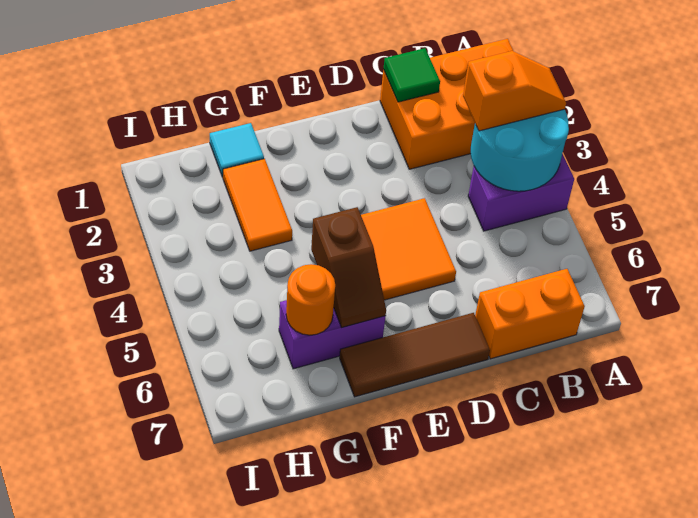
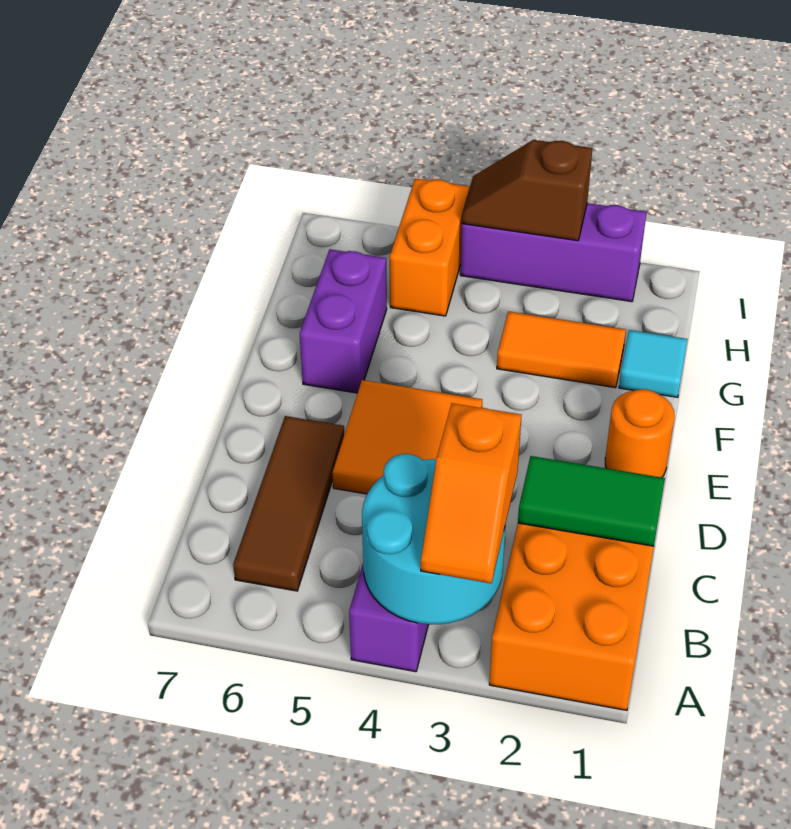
orange brick B7:C7 level 1 -> orange brick H5:I5 level 1
green tile C1 level 2 -> green tile C1:C2 level 2
brown tile D7:F7 level 1 -> brown tile B6:D6 level 1
brown slope F5:F6 level 2 top 5 -> brown slope I3:I4 level 2 top 3
orange round brick G6 level 2 -> orange round brick E1 level 1
none -> purple brick I2:I4 level 1

